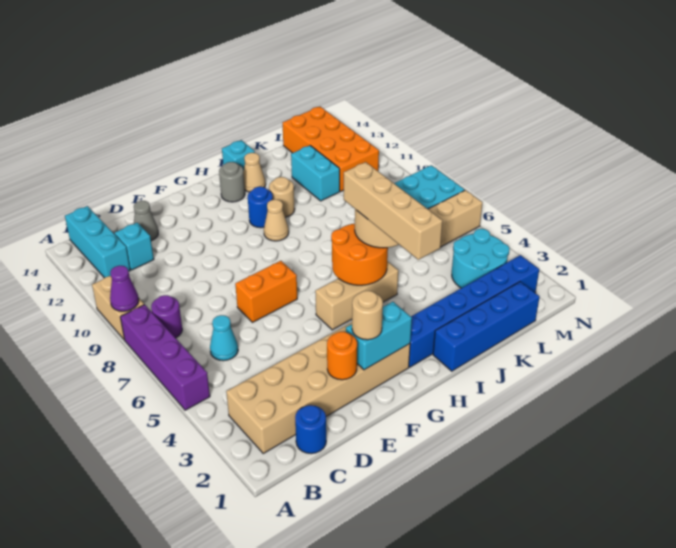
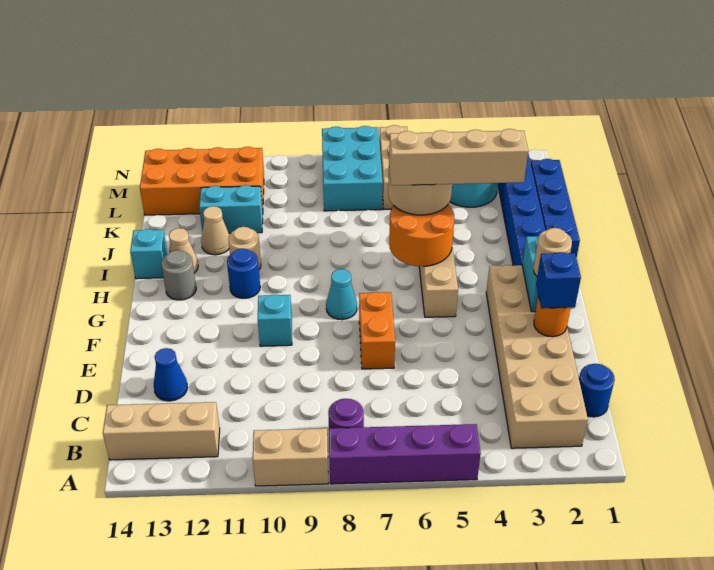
purple cone A9 level 2 -> none
cyan brick B12:B14 level 1 -> tan brick B12:B14 level 1
cyan cone C6 level 1 -> cyan cone G8 level 1
cyan brick C12 level 1 -> cyan brick F10 level 1
grey cone D13 level 1 -> blue cone D13 level 1
none -> blue brick E2 level 3
tan cone H10 level 1 -> tan cone J12 level 1

